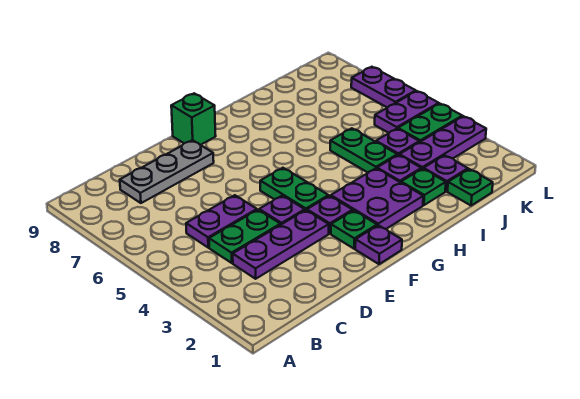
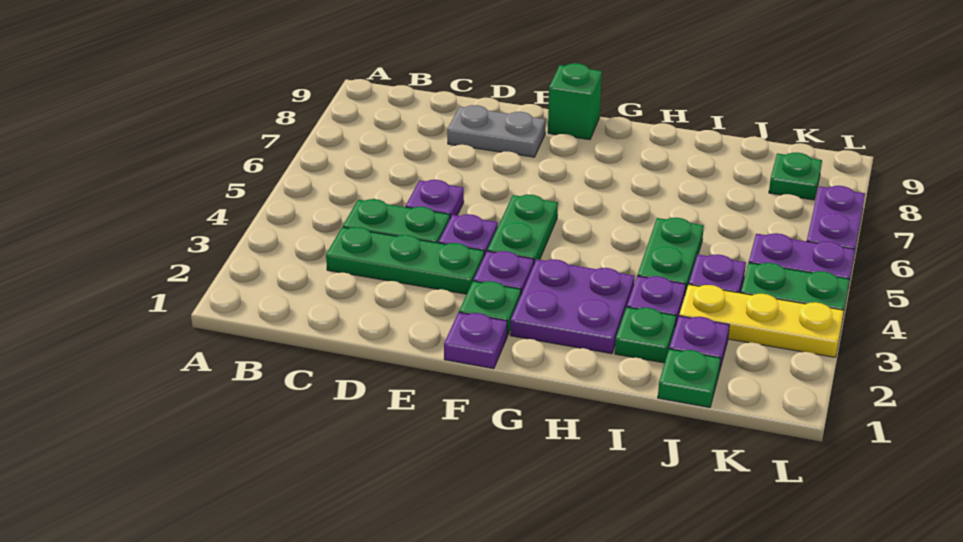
purple plate C3:E3 level 1 -> green plate C3:E3 level 1
purple plate C5:D5 level 1 -> purple plate D5 level 1
grey plate C8:E8 level 1 -> grey plate D8:E8 level 1
purple plate J3:L3 level 1 -> yellow plate J3:L3 level 1
none -> green plate K8 level 1

